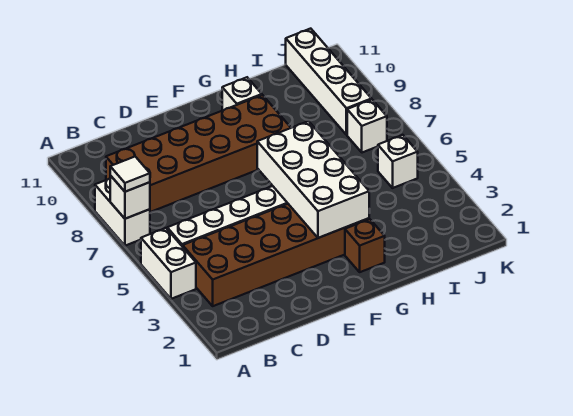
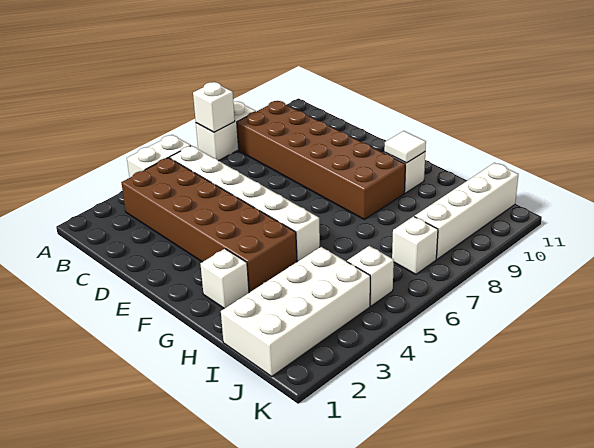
white tile A7 level 3 -> white tile G10 level 2
white brick F3:G6 level 2 -> white brick I1:J4 level 1
brown brick G2 level 1 -> white brick G2 level 1

